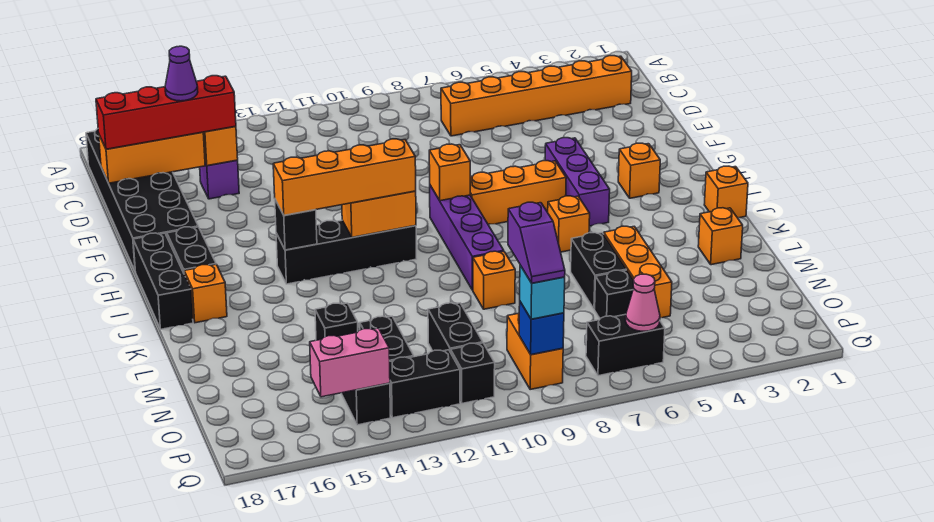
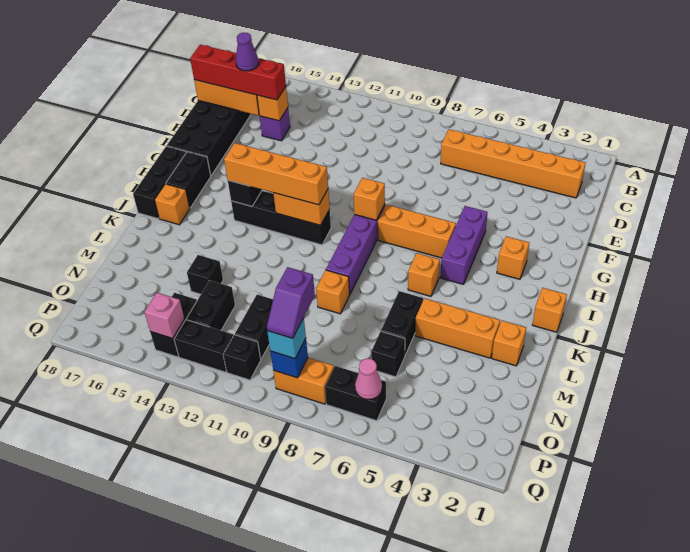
orange brick L5:N5 level 1 -> orange brick L3:L5 level 1
orange brick O9:P9 level 1 -> orange brick P8:P9 level 1
pink brick P14:P15 level 2 -> pink brick P14 level 2

